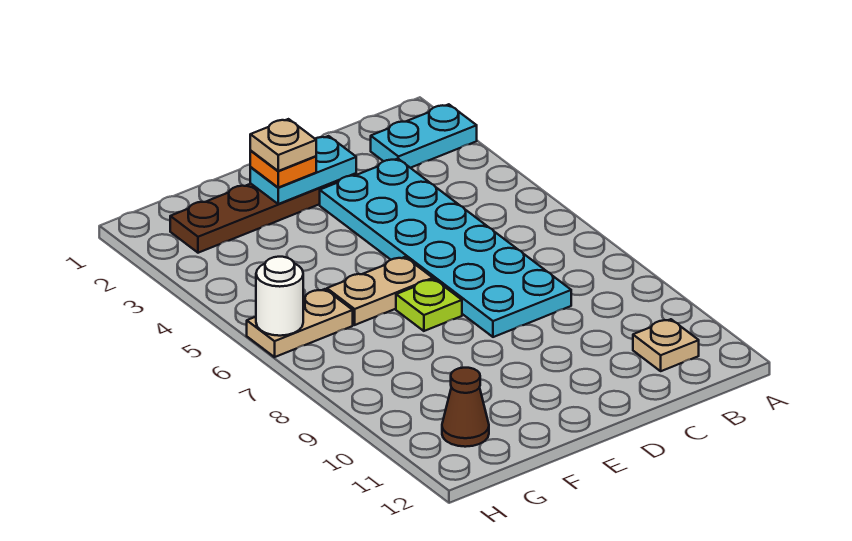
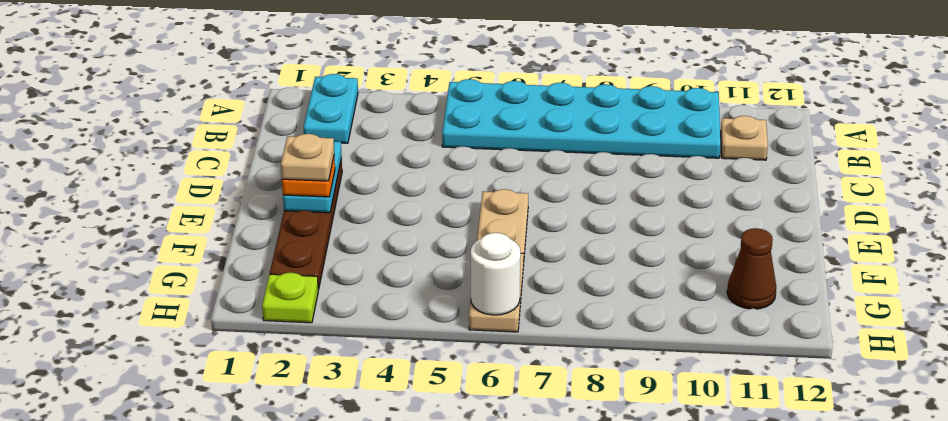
cyan plate C3:D8 level 1 -> cyan plate A5:B10 level 1
lime plate E7 level 1 -> lime plate H2 level 1

